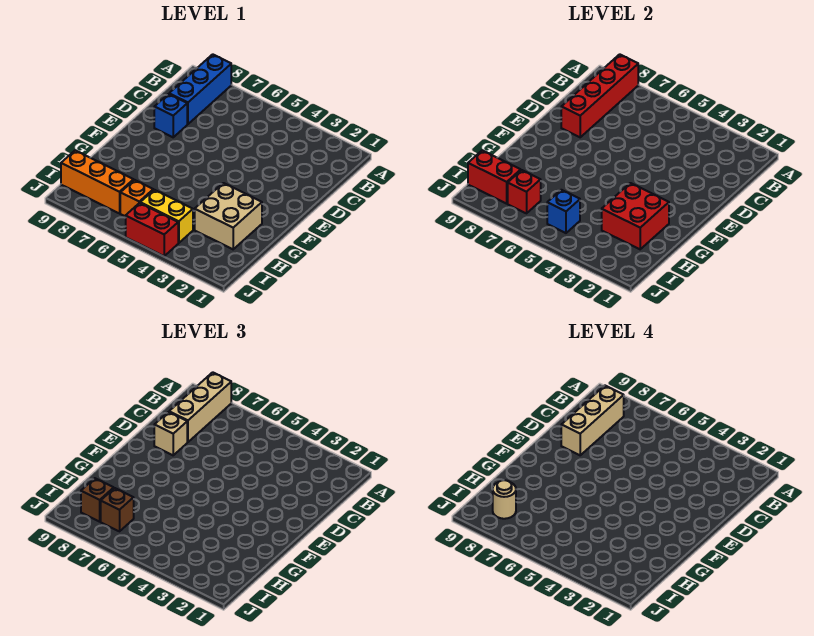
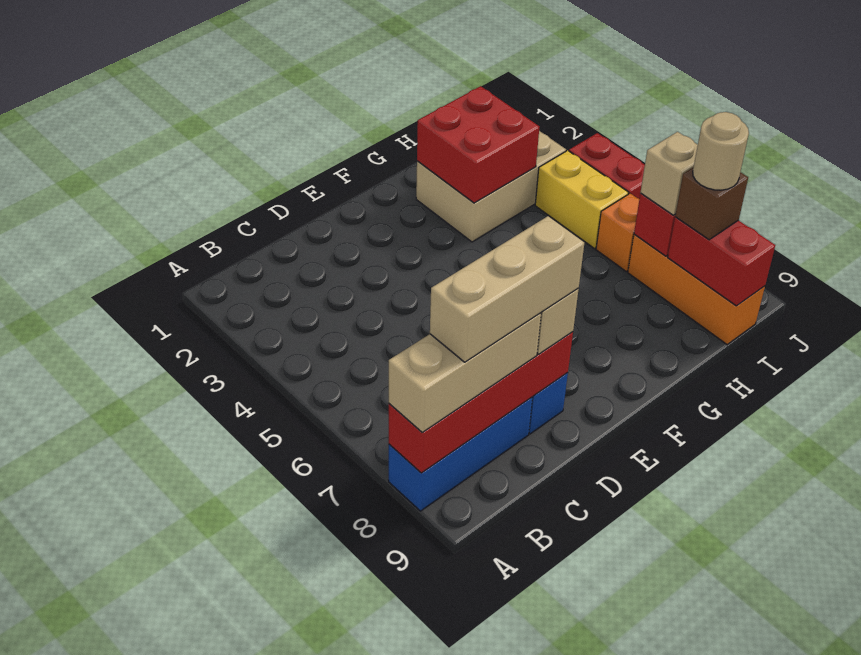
tan brick G2:H3 level 1 -> tan brick G2:I3 level 1
blue brick I5 level 2 -> none
brown brick I7 level 3 -> tan brick I7 level 3

